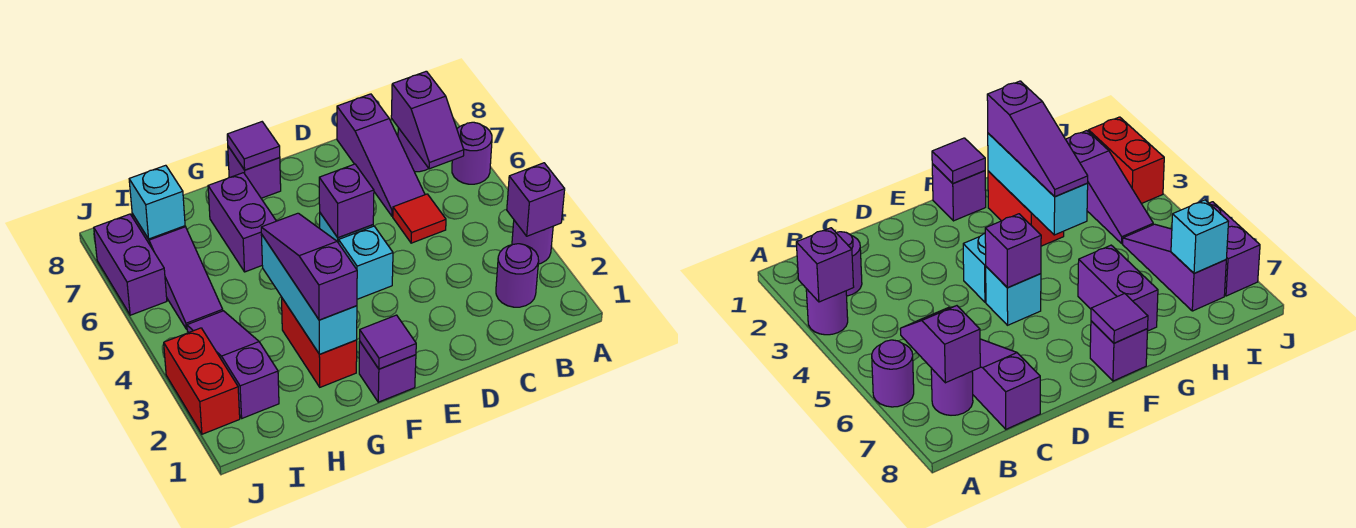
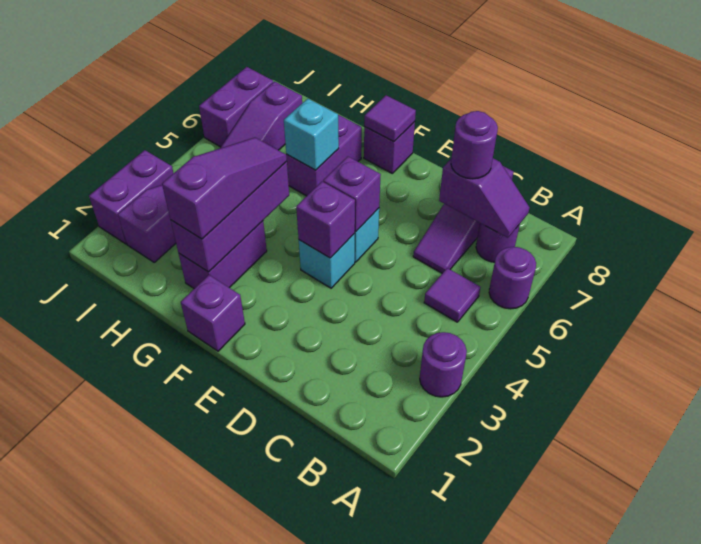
purple brick A3 level 2 -> purple brick E4 level 2
purple round brick B2 level 1 -> purple round brick C7 level 3
purple slope B6:B7 level 2 top 7 -> purple slope B7:C7 level 2 top C
red tile C5 level 1 -> none
purple tile F1 level 2 -> purple tile B5 level 1
red brick G2:G3 level 1 -> purple brick G2:G3 level 1
cyan brick G2:G4 level 2 -> purple brick G2:G4 level 2
cyan brick I7 level 2 -> cyan brick G6 level 2
red brick J2:J3 level 1 -> purple brick J2:J3 level 1

